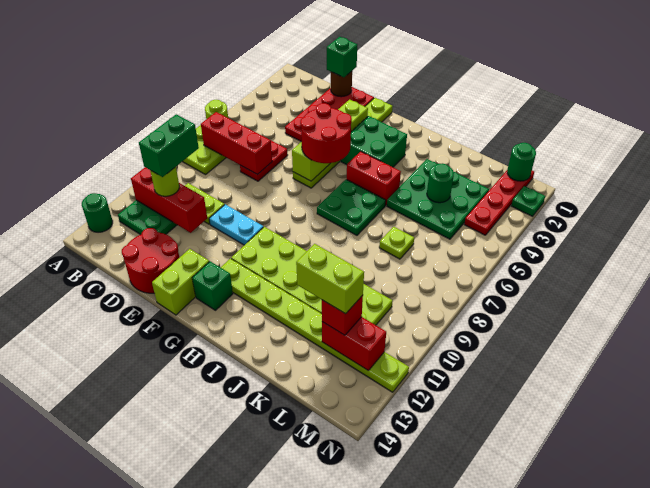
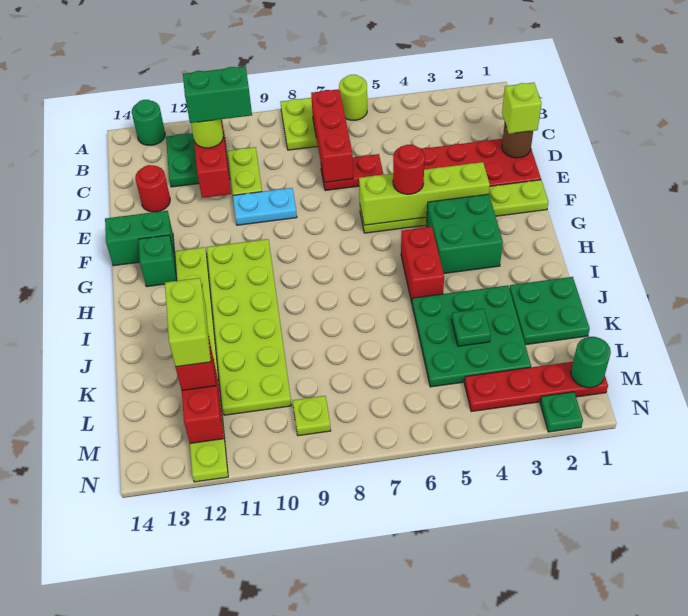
green brick D1 level 3 -> lime brick D1 level 3
red round brick D13:E14 level 1 -> red round brick D13 level 1
cyan plate E10:F10 level 1 -> cyan plate E9:E10 level 1
red round brick F5:G6 level 3 -> red round brick F5 level 3
lime brick F13:F14 level 1 -> green brick F13:F14 level 1
green plate H6:I7 level 1 -> green plate J1:K2 level 1
green round brick K4 level 2 -> green plate K4 level 2
lime plate K7 level 1 -> lime plate M9 level 1

